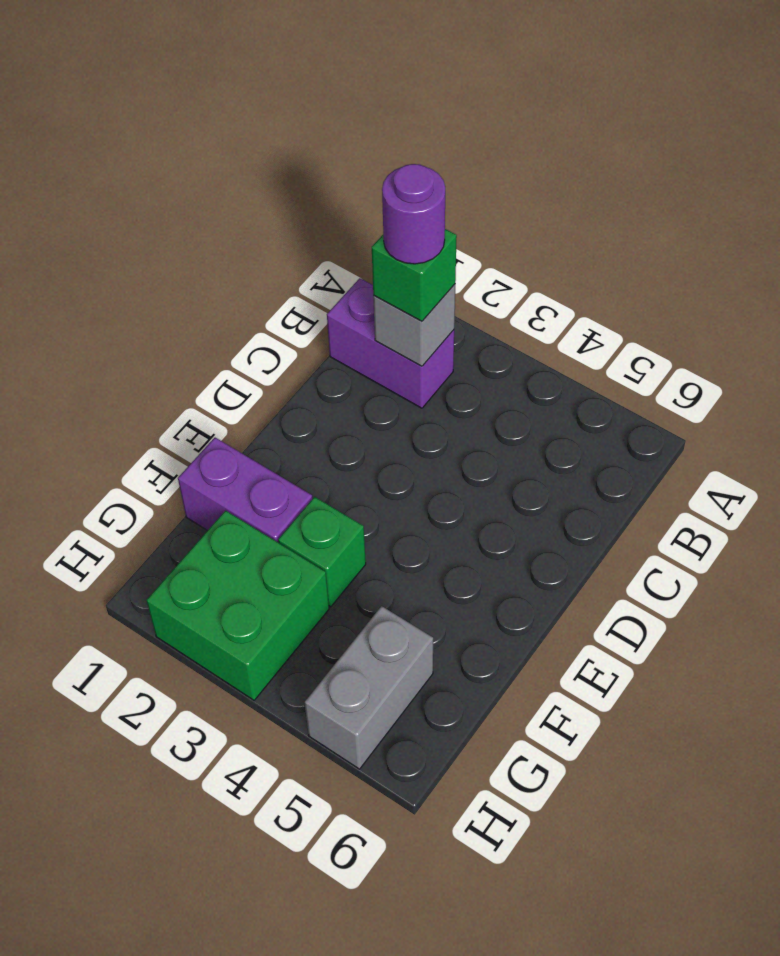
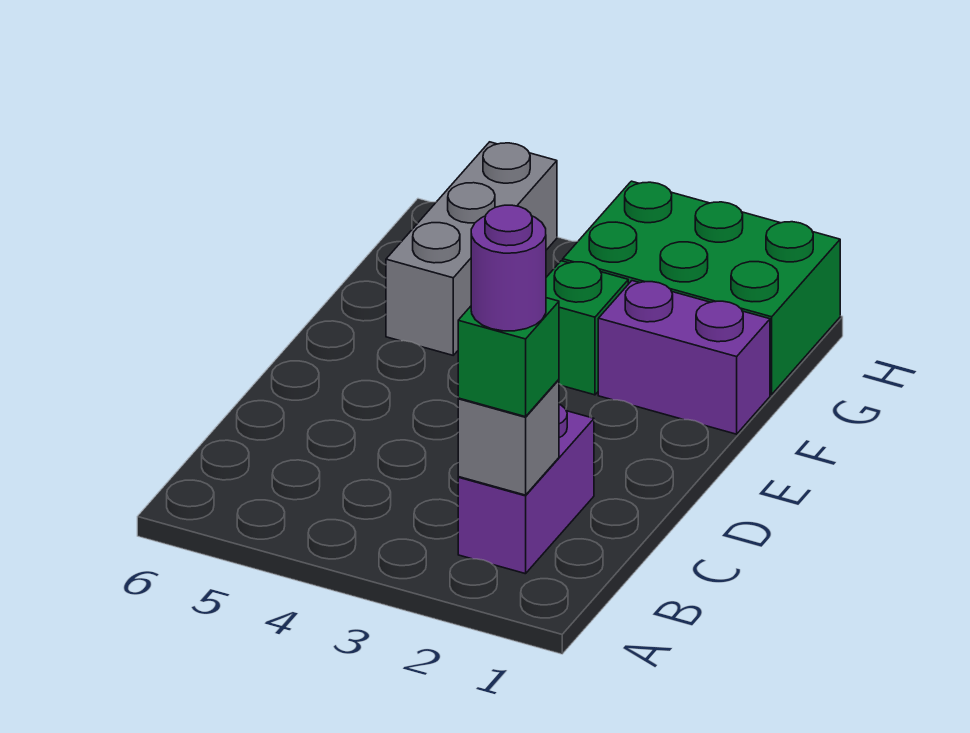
purple brick B1:B2 level 1 -> purple brick B2:C2 level 1
green brick G2:H3 level 1 -> green brick G1:H3 level 1
grey brick G5:H5 level 1 -> grey brick F5:H5 level 1

